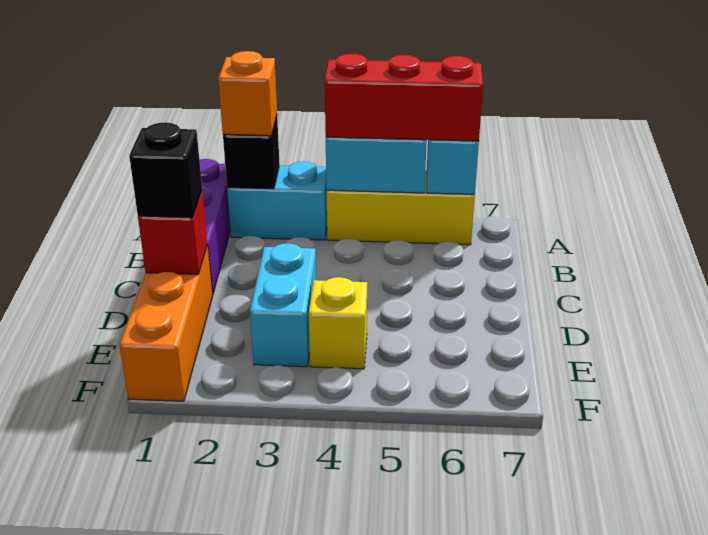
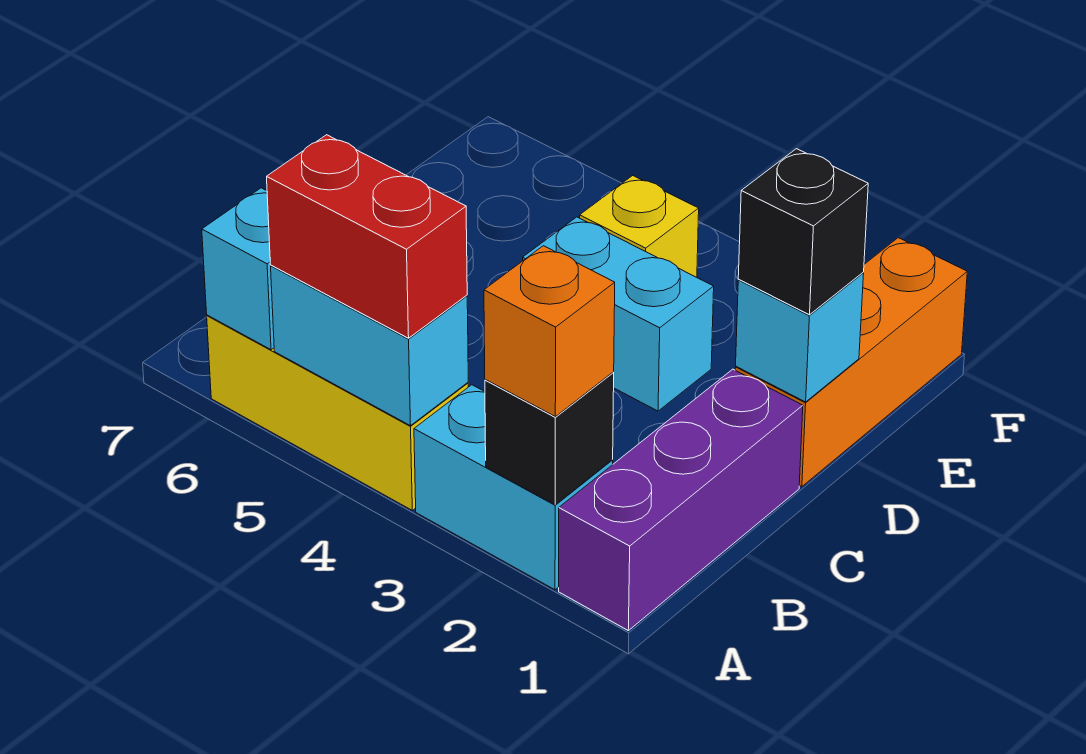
red brick A4:A6 level 3 -> red brick A4:A5 level 3
red brick D1 level 2 -> cyan brick D1 level 2
cyan brick D3:E3 level 1 -> cyan brick D3:D4 level 1

